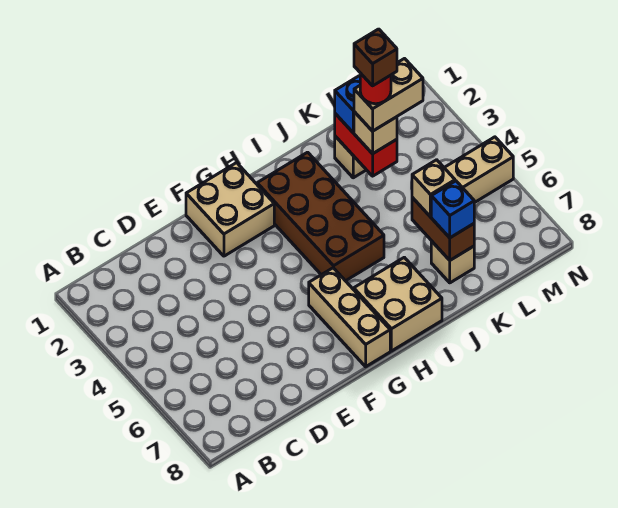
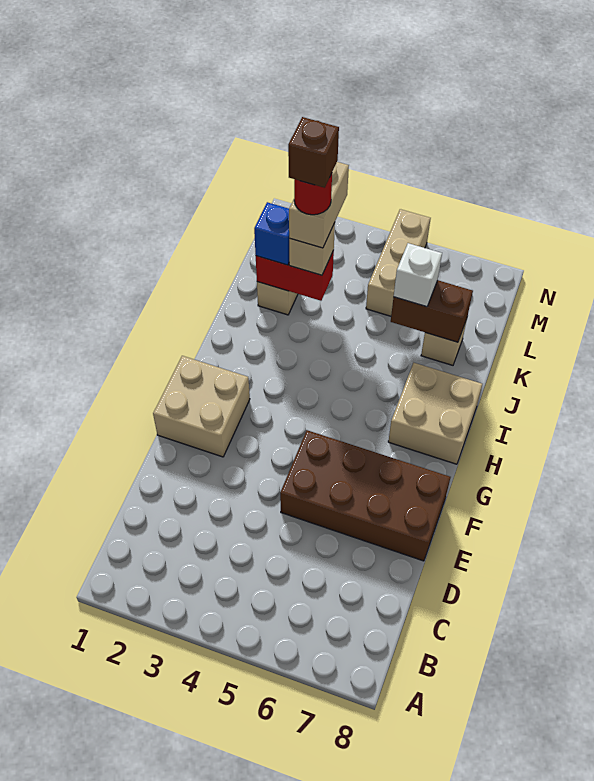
tan brick G6:G8 level 1 -> none
brown brick H2:I5 level 1 -> brown brick E5:F8 level 1
tan brick K6 level 3 -> white brick K6 level 3
blue brick K7 level 3 -> none

